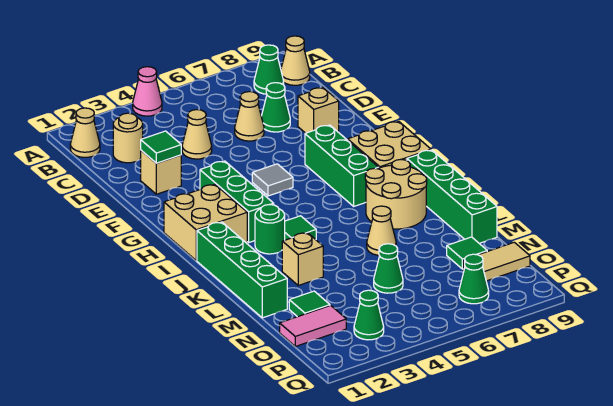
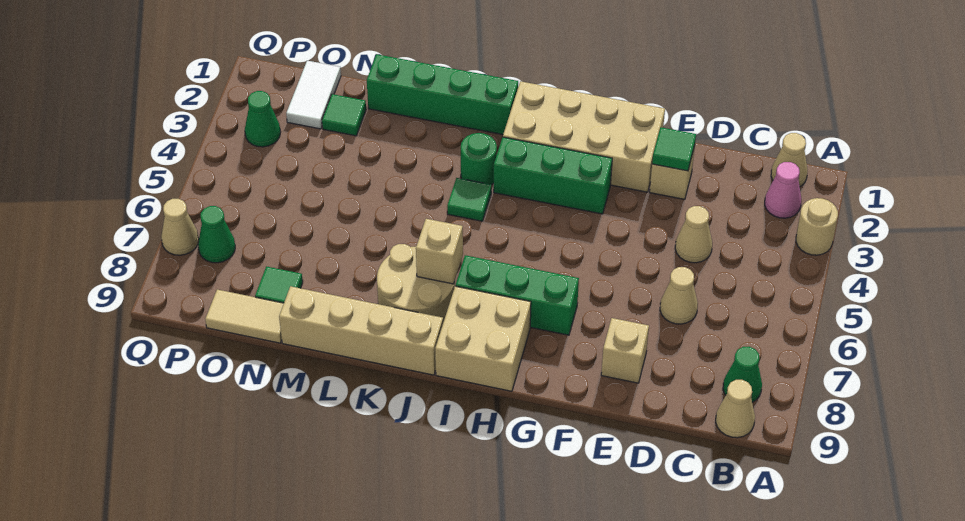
pink cone A4 level 1 -> pink cone B2 level 1
tan round brick C2 level 1 -> tan round brick A3 level 1
green cone D7 level 1 -> none
grey tile G5 level 1 -> none
tan brick H1:I2 level 1 -> tan brick F1:I2 level 1
green brick J9:M9 level 1 -> tan brick J9:M9 level 1
tan brick L3 level 1 -> tan brick J7 level 2
tan cone L6 level 1 -> tan cone Q7 level 1
green cone N5 level 1 -> none
pink tile O1:O2 level 1 -> white tile O1:O2 level 1
tan tile O8:O9 level 1 -> tan tile N9:O9 level 1

